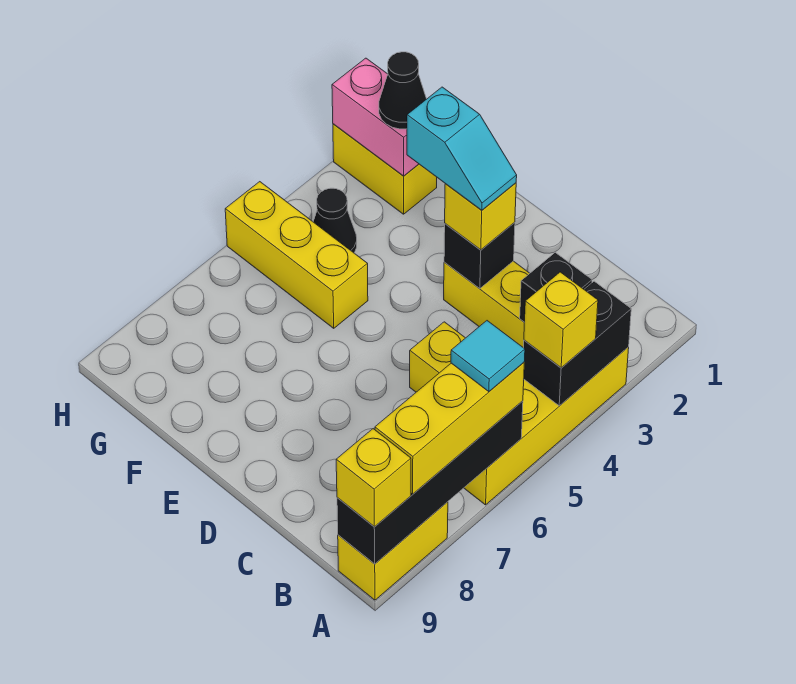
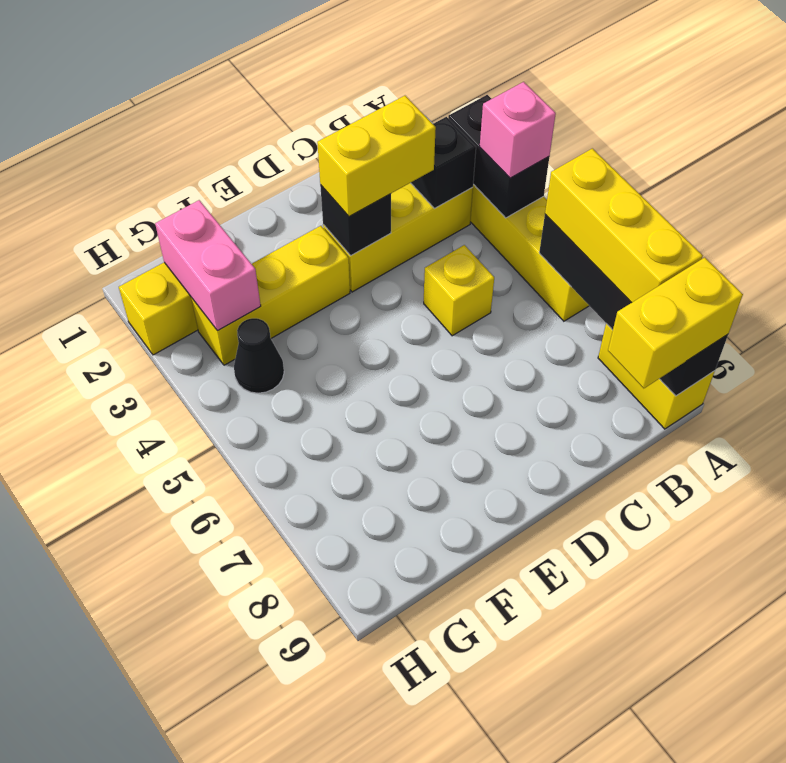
yellow brick A4 level 3 -> pink brick A4 level 3
cyan tile A6 level 4 -> none
yellow brick A9 level 3 -> yellow brick A9:B9 level 3
yellow brick D3 level 3 -> yellow brick C3:D3 level 3
cyan slope D3:E3 level 4 top E -> none
yellow brick F5:H5 level 1 -> yellow brick E3:G3 level 1
pink brick G2:H2 level 2 -> pink brick G2:G3 level 2
black cone G2 level 3 -> none

